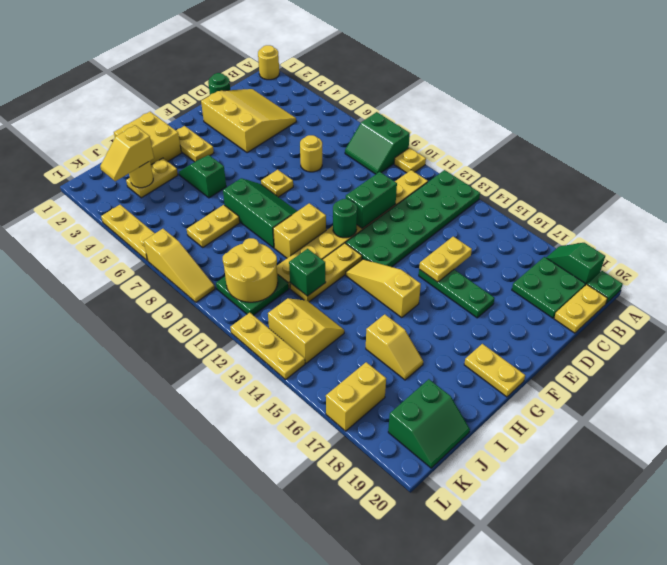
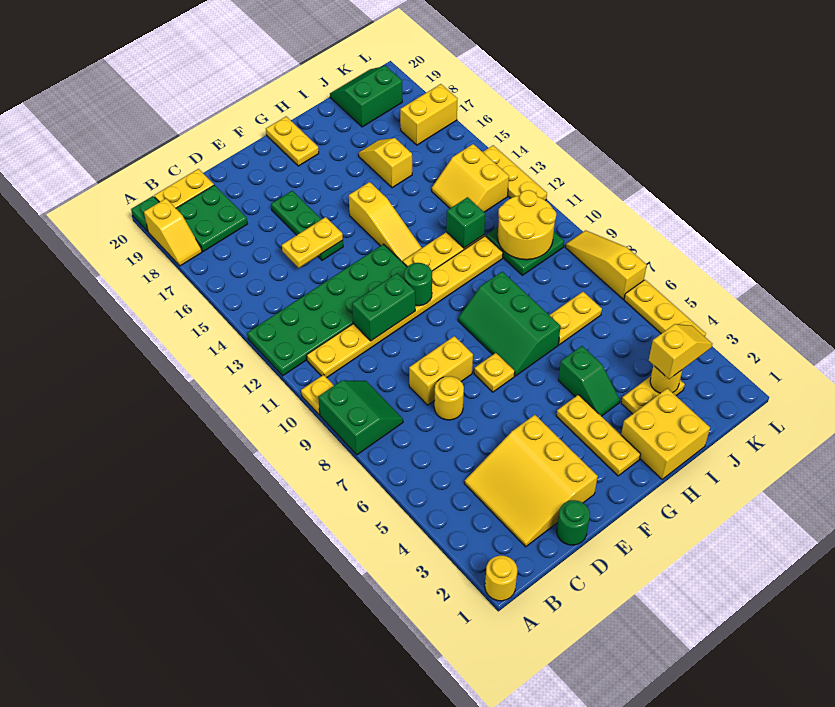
green slope A18:A19 level 1 top 19 -> yellow slope A18:A19 level 1 top 19
yellow plate G2:G3 level 1 -> yellow plate G2:G4 level 1
yellow brick G10:H10 level 1 -> yellow brick D8:E8 level 1

